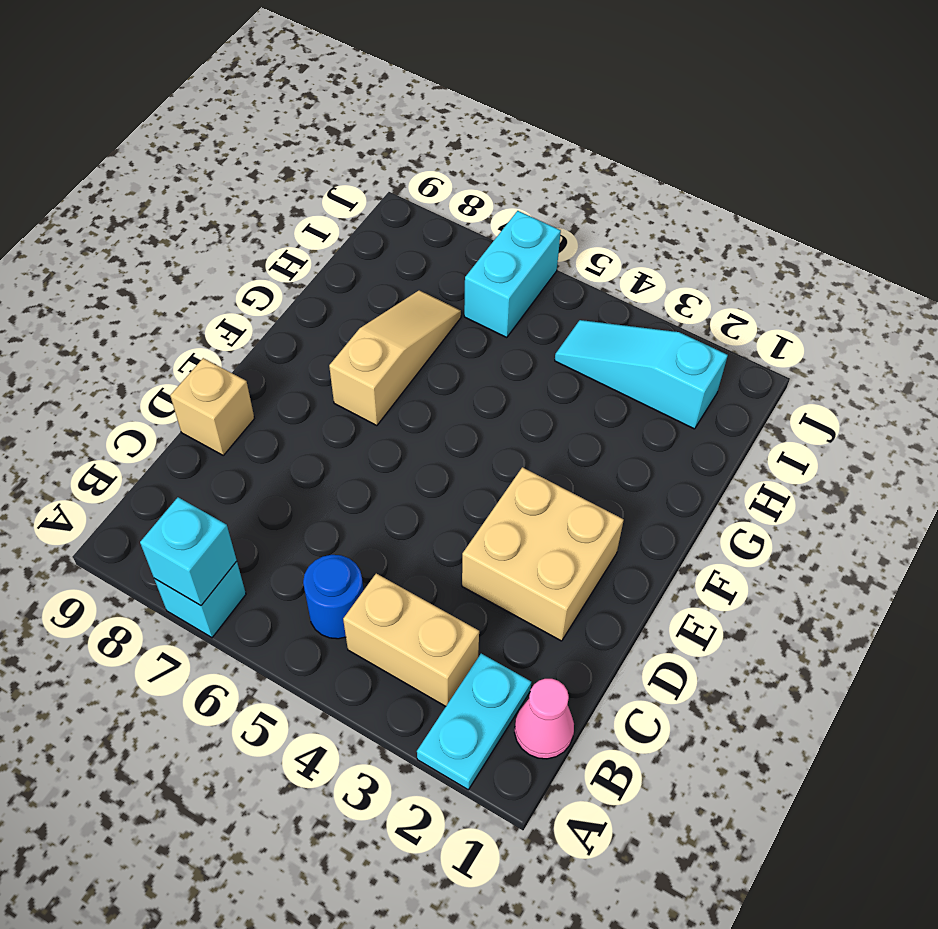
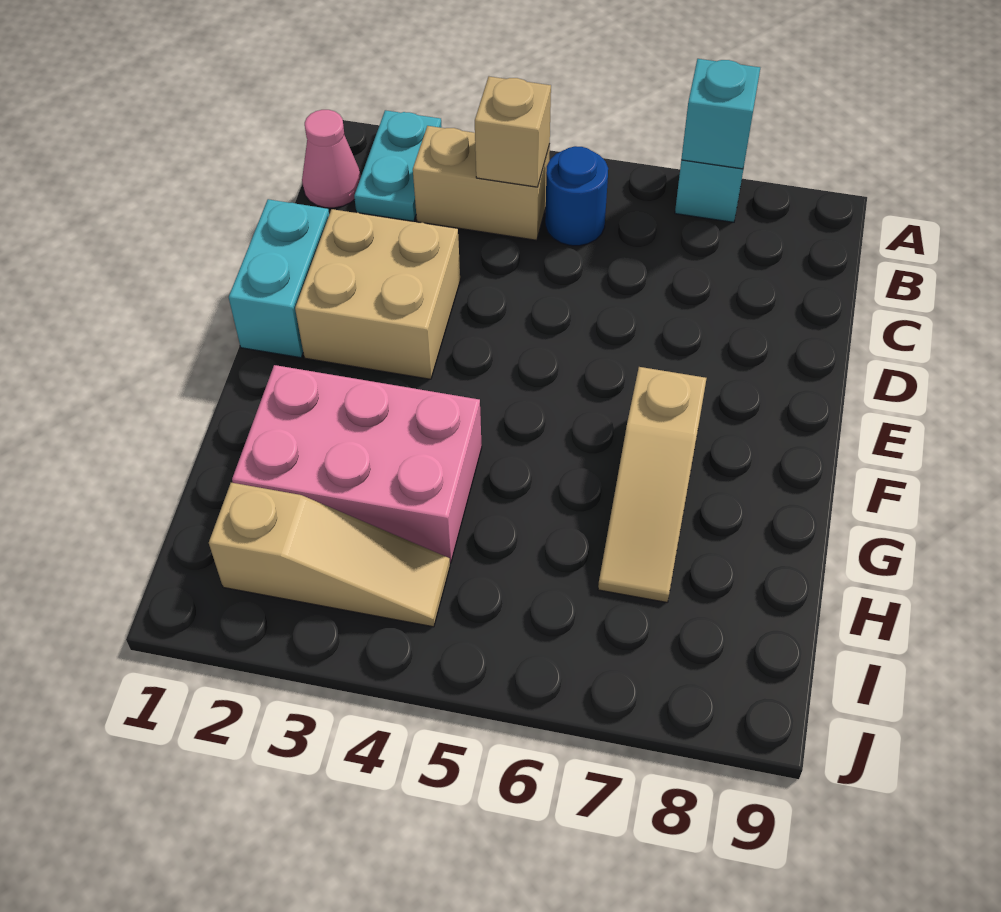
tan brick D9 level 1 -> tan brick B4 level 2
none -> pink brick G2:H4 level 1
cyan slope I2:I4 level 1 top 2 -> tan slope I2:I4 level 1 top 2
cyan brick I6:J6 level 1 -> cyan brick D1:E1 level 1

